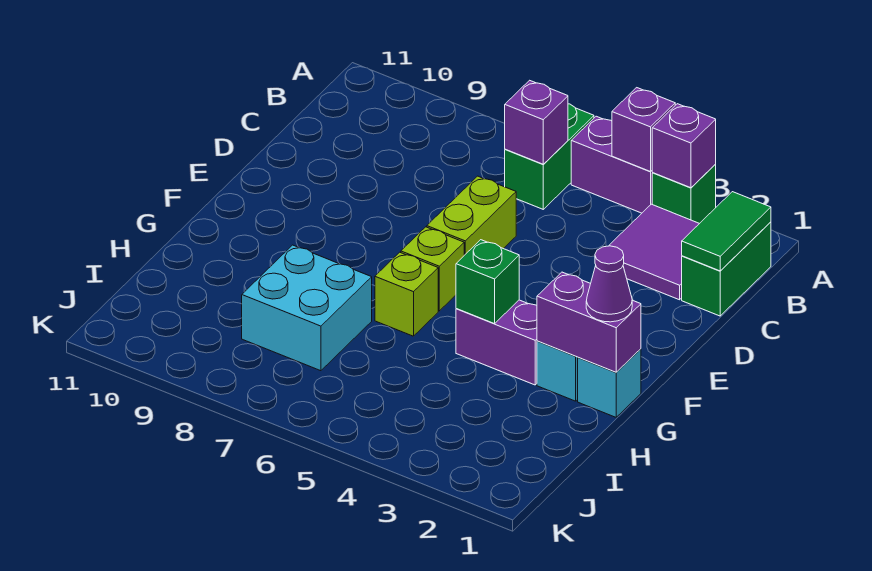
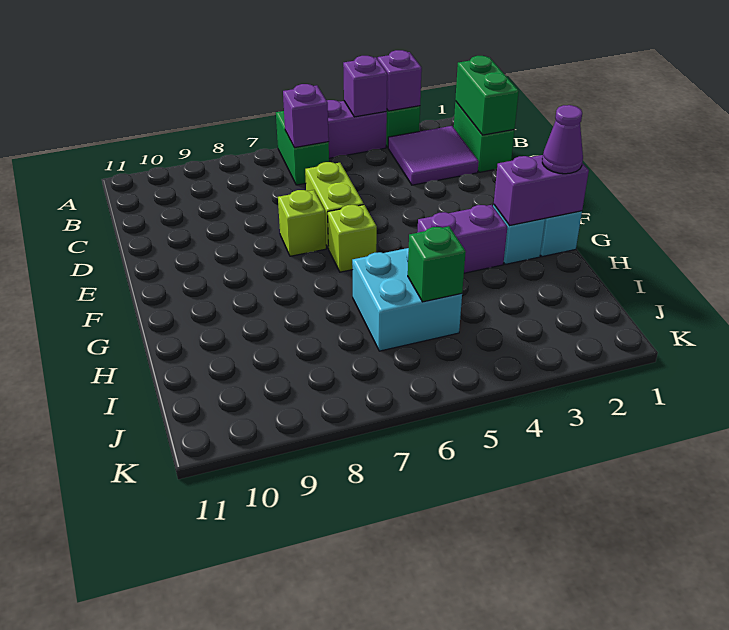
green tile B1:C1 level 2 -> green brick B1:C1 level 2
green brick G4 level 2 -> green brick I5 level 2
lime brick G6 level 1 -> lime brick E7 level 1
cyan brick H7:I8 level 1 -> cyan brick H5:I6 level 1

